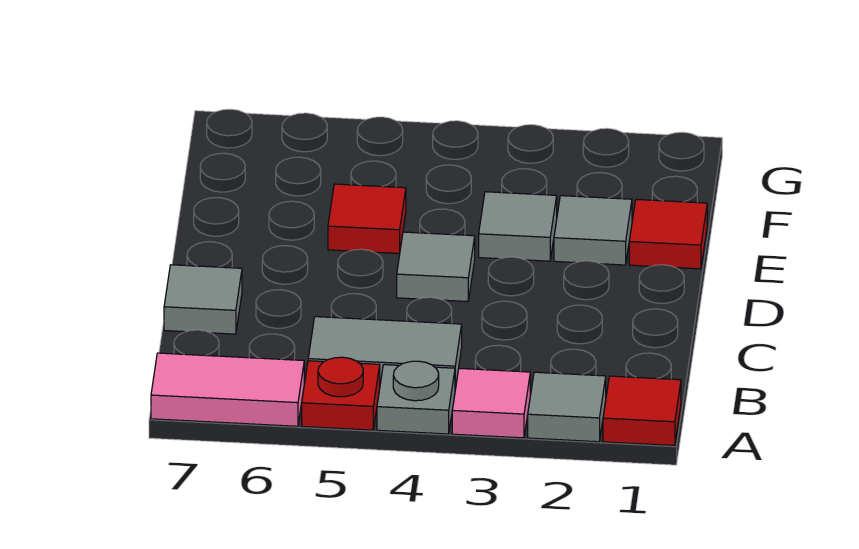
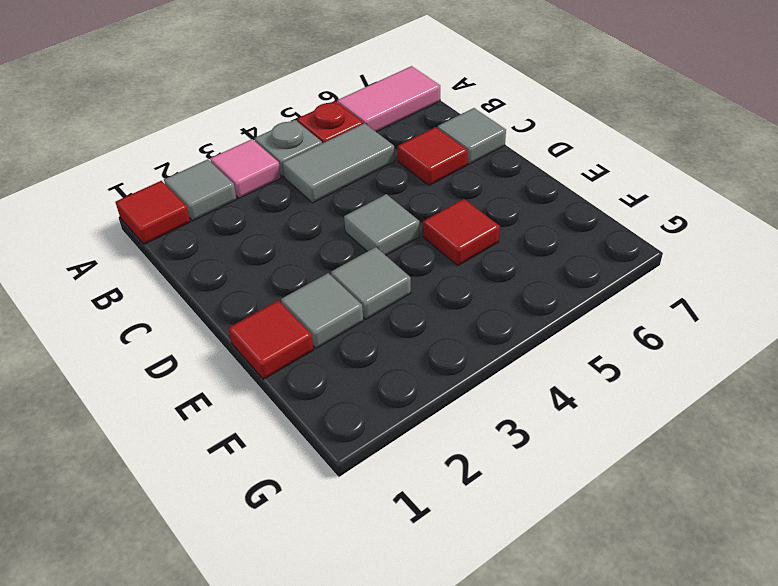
none -> red tile C6 level 1

